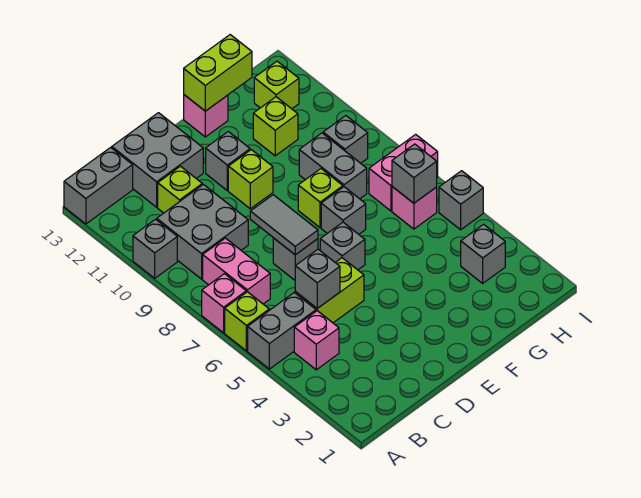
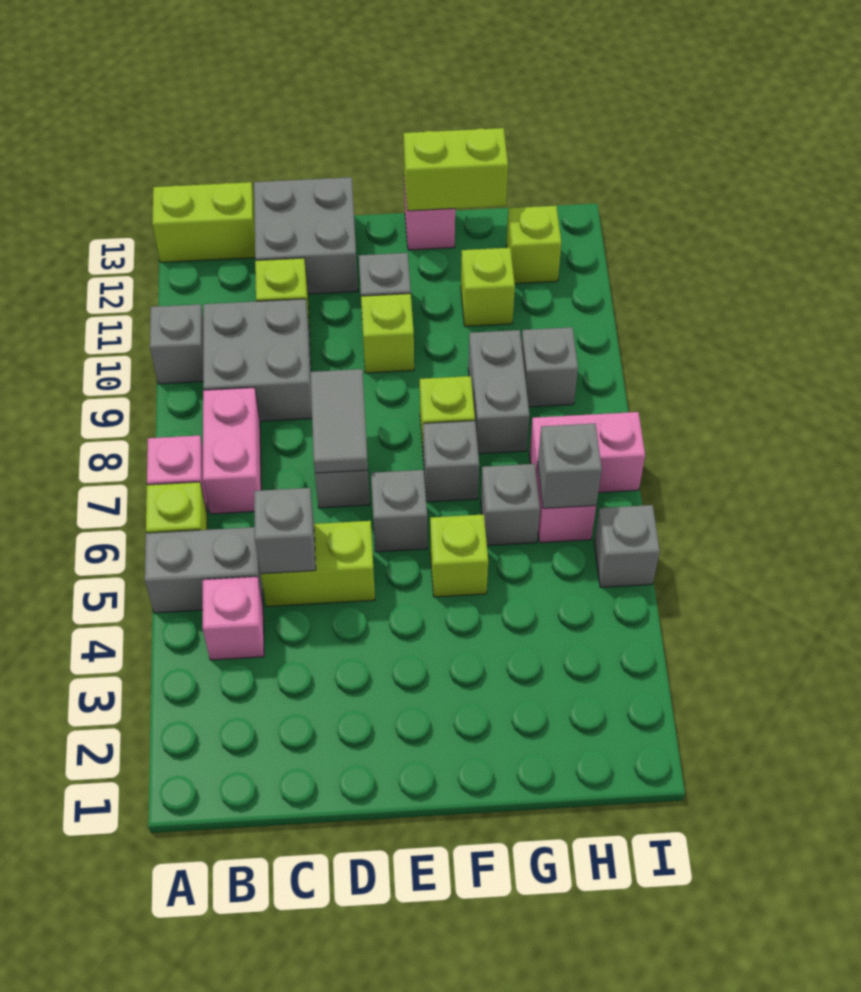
grey brick A13:B13 level 1 -> lime brick A13:B13 level 1
none -> lime brick F5 level 1
grey brick H3 level 1 -> grey brick G6 level 1

